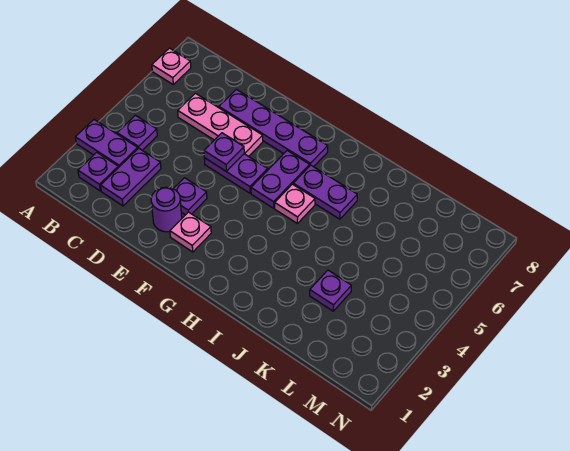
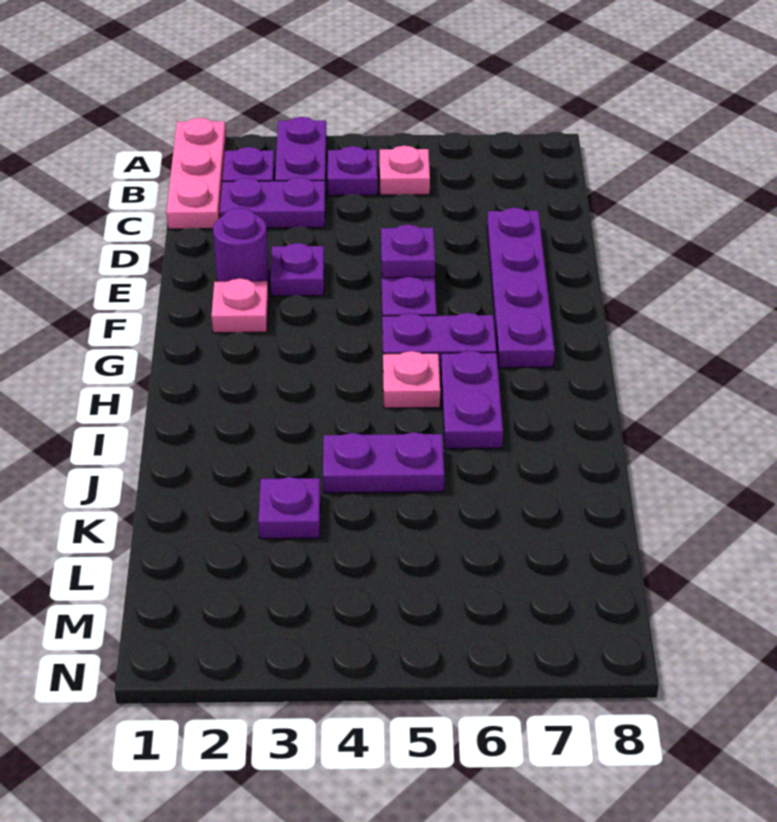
pink plate A7 level 1 -> pink plate B5 level 1
pink plate C6:E6 level 1 -> pink plate A1:C1 level 1
none -> purple plate J4:J5 level 1

